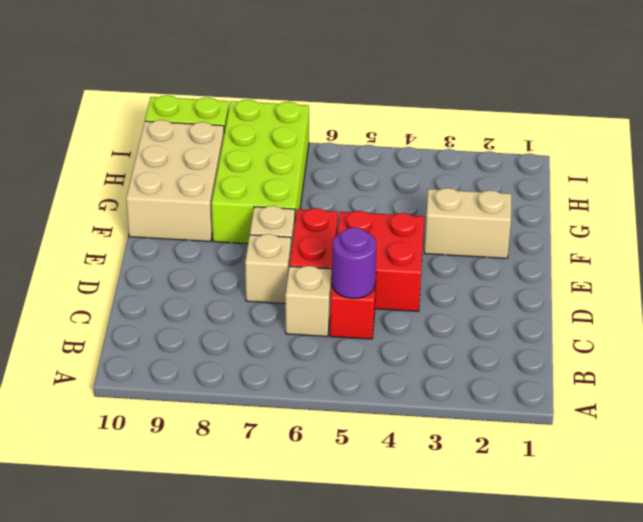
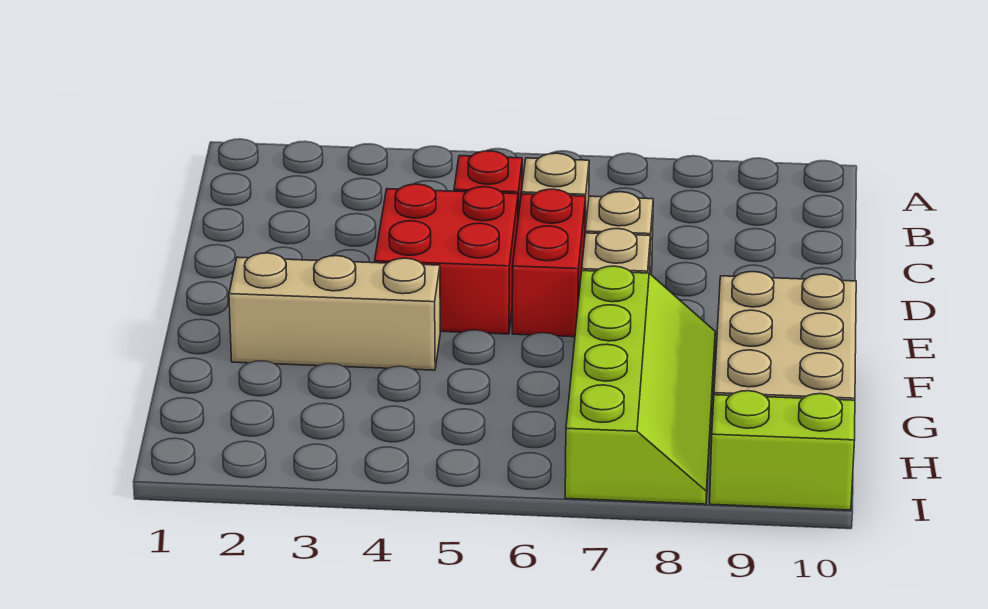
purple round brick C5 level 2 -> none
tan brick F2:F3 level 1 -> tan brick F2:F4 level 1
lime brick F7:I8 level 1 -> lime slope F7:I8 level 1 top 7

